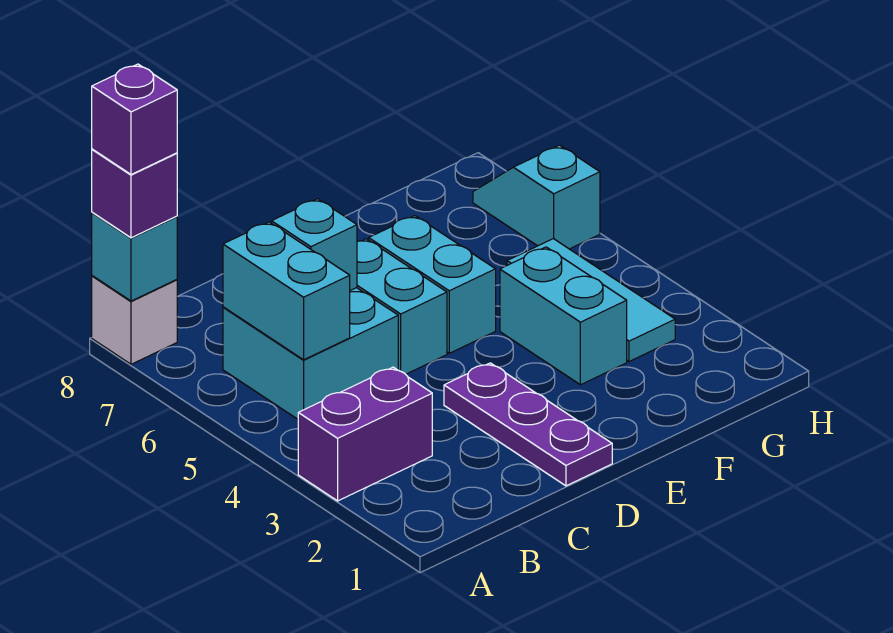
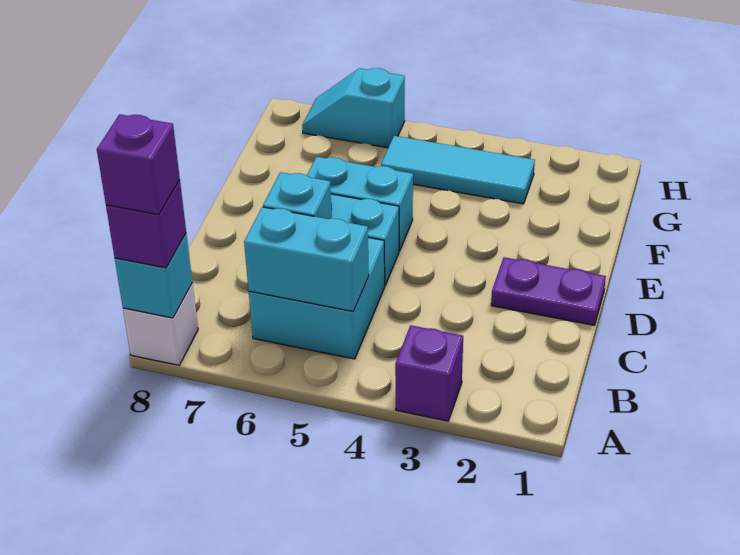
purple brick A3:B3 level 1 -> purple brick A3 level 1
purple plate D1:D3 level 1 -> purple plate D1:D2 level 1
cyan brick F3:F4 level 1 -> none

